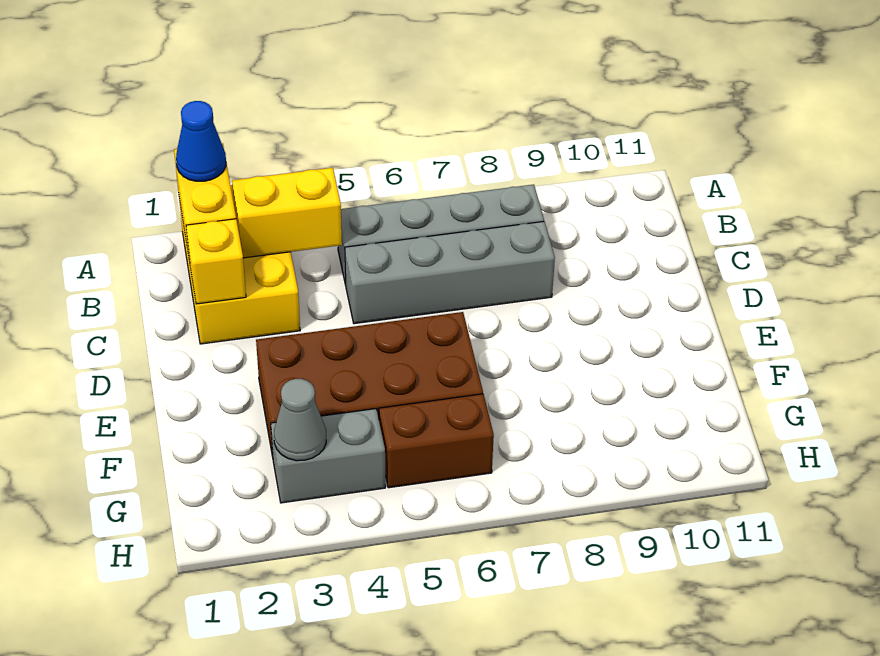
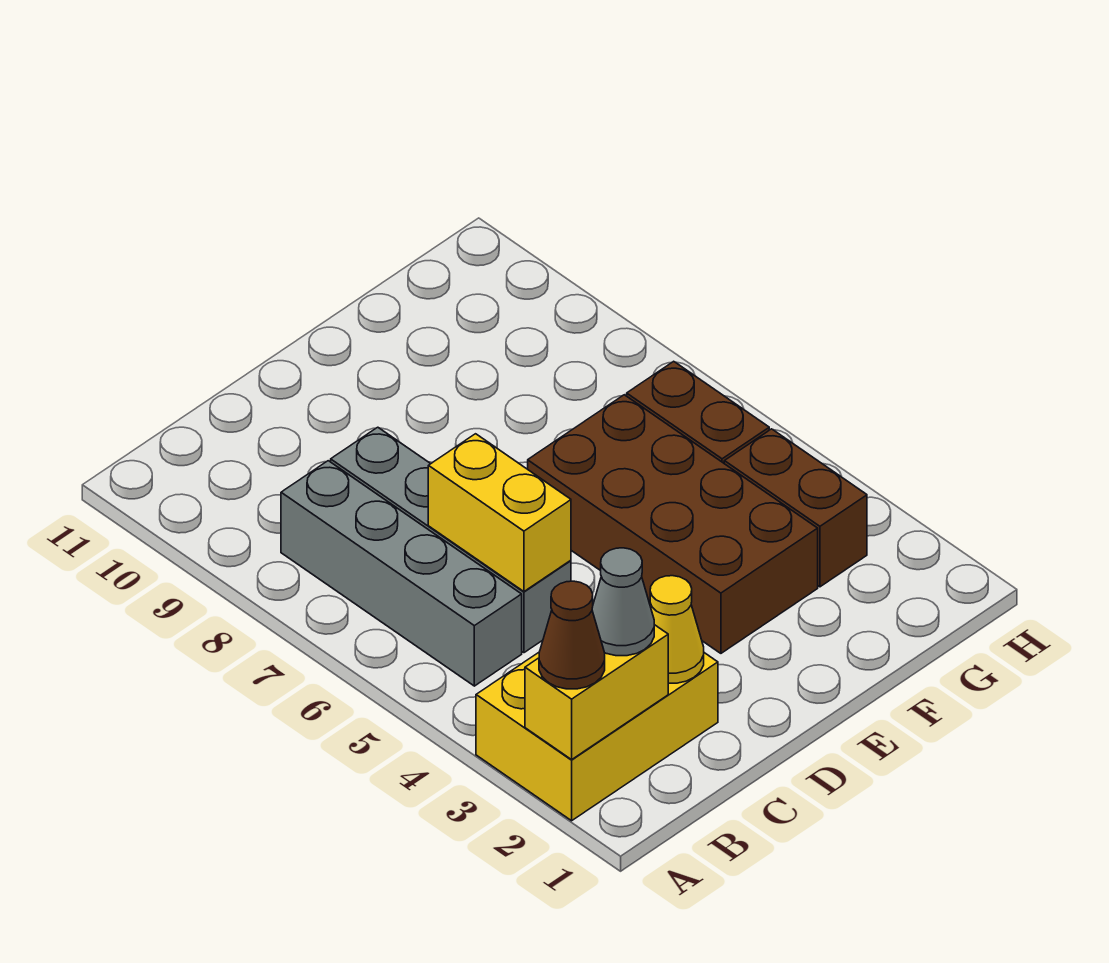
blue cone A2 level 3 -> brown cone A2 level 3
yellow brick B3:B4 level 2 -> yellow brick C5:C6 level 2
yellow brick C2 level 2 -> yellow cone C2 level 2
grey brick G3:G4 level 1 -> brown brick G3:G4 level 1
grey cone G3 level 2 -> grey cone B2 level 3

